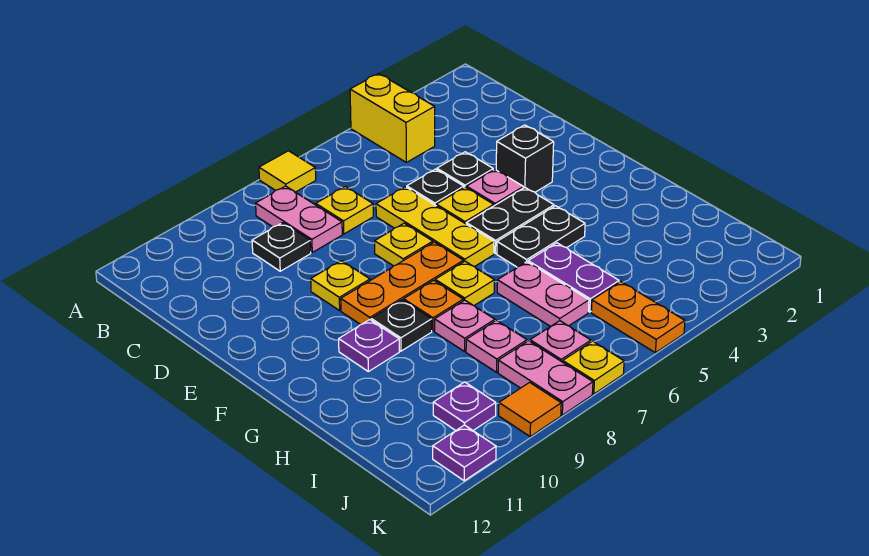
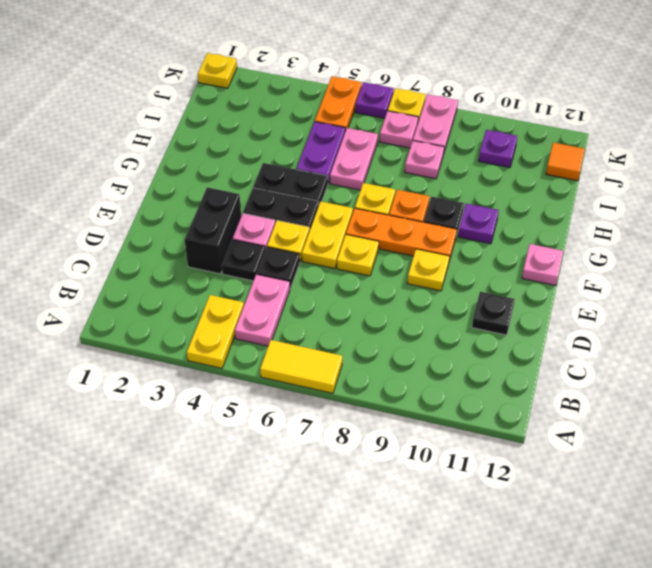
yellow brick A4:B4 level 1 -> yellow plate A4:B4 level 1
yellow tile A7 level 1 -> yellow tile A6:A7 level 1
pink plate B8:C8 level 1 -> pink plate B5:C5 level 1
yellow plate C7 level 1 -> yellow plate K1 level 1
black plate C9 level 1 -> black plate D11 level 1
yellow plate D6:F6 level 1 -> yellow plate E6:F6 level 1
black brick E3 level 1 -> black brick D3:E3 level 1
pink plate H8 level 1 -> pink plate F12 level 1
orange tile K9 level 1 -> orange tile J12 level 1
purple plate K11 level 1 -> purple plate K6 level 1

